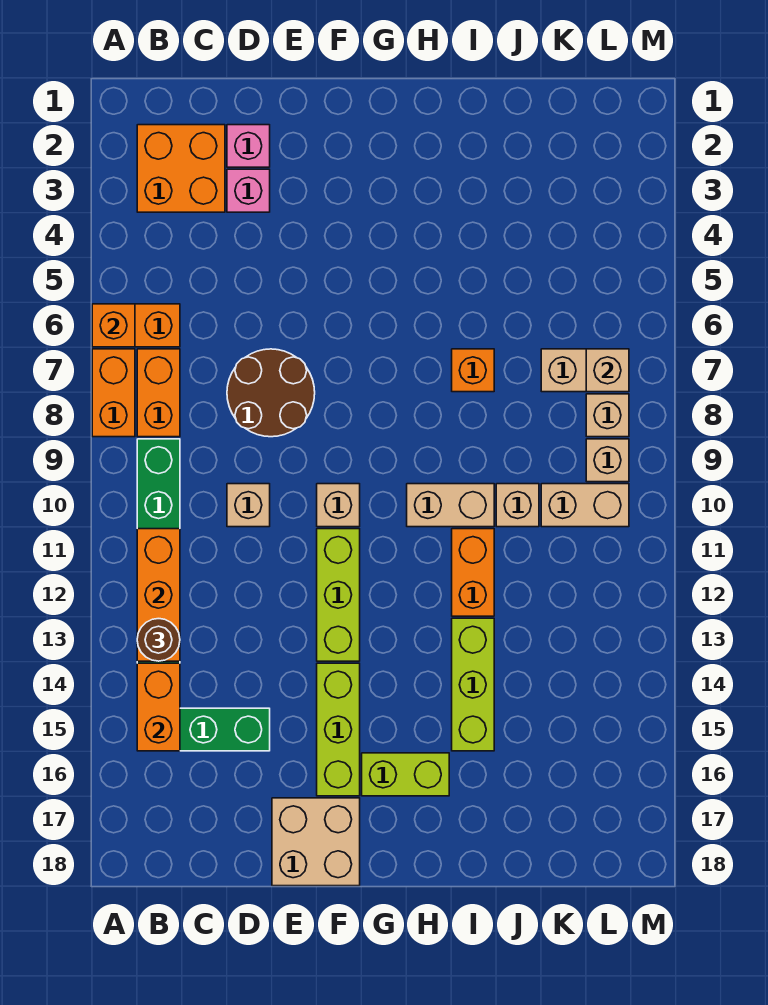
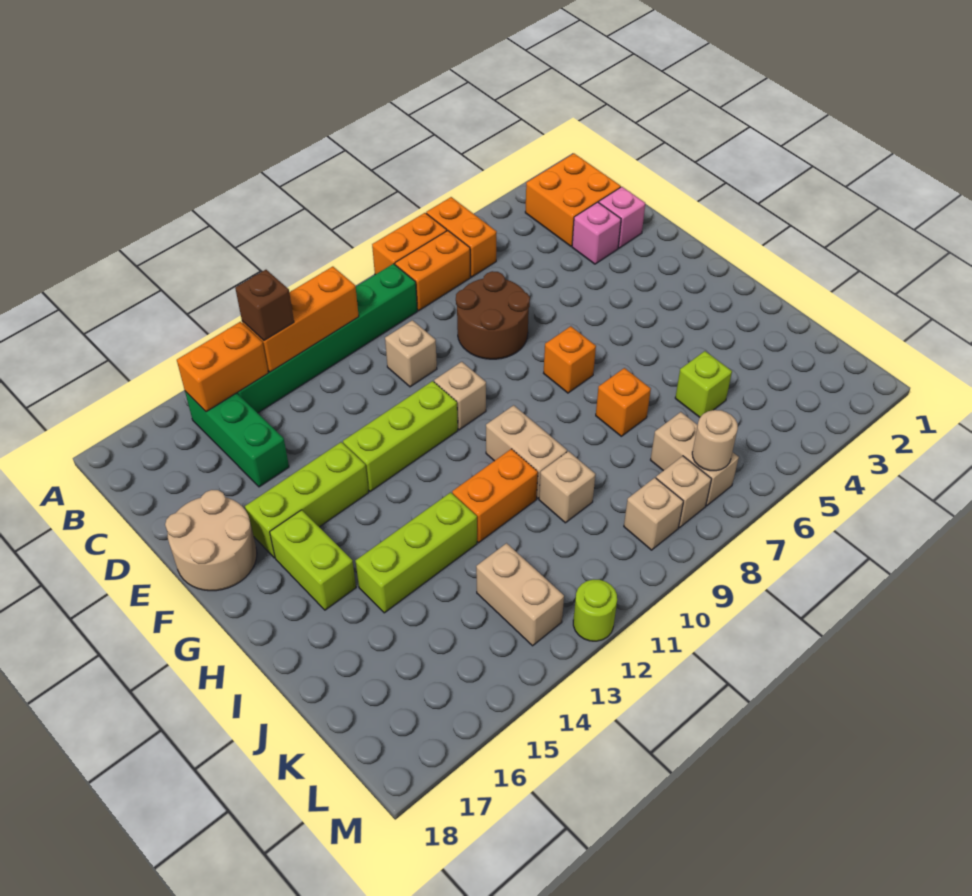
orange brick A6 level 2 -> orange brick G7 level 1
brown round brick B13 level 3 -> brown brick B13 level 3
tan brick E17:F18 level 1 -> tan round brick E17:F18 level 1
none -> lime brick J5 level 1
tan brick K10:L10 level 1 -> tan brick K13:L13 level 1
tan brick L7 level 2 -> tan round brick L7 level 2
none -> lime round brick M12 level 1

